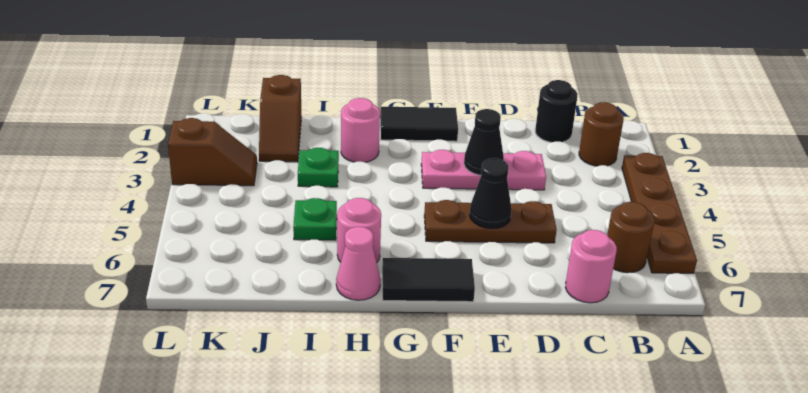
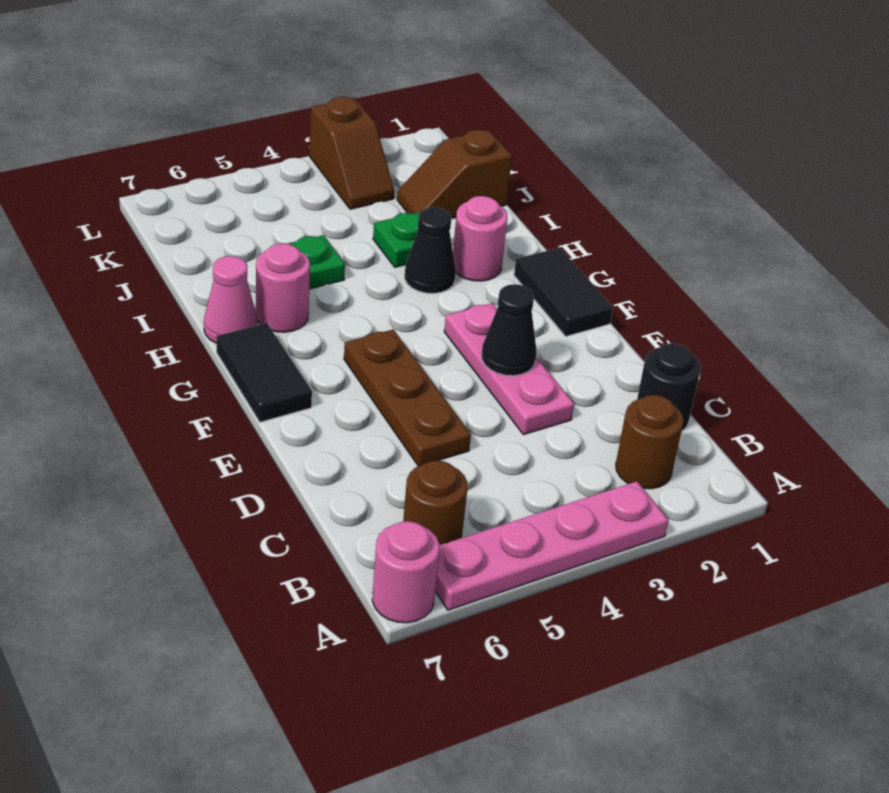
brown plate A3:A6 level 1 -> pink plate A3:A6 level 1
pink round brick C7 level 1 -> pink round brick A7 level 1
black cone E5 level 2 -> black cone H3 level 1

